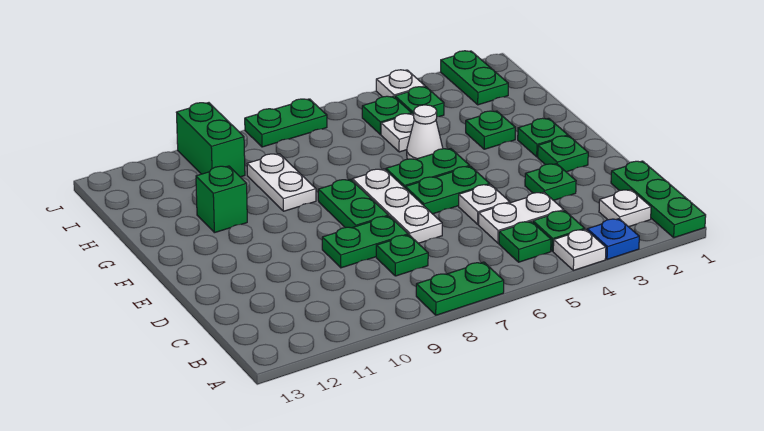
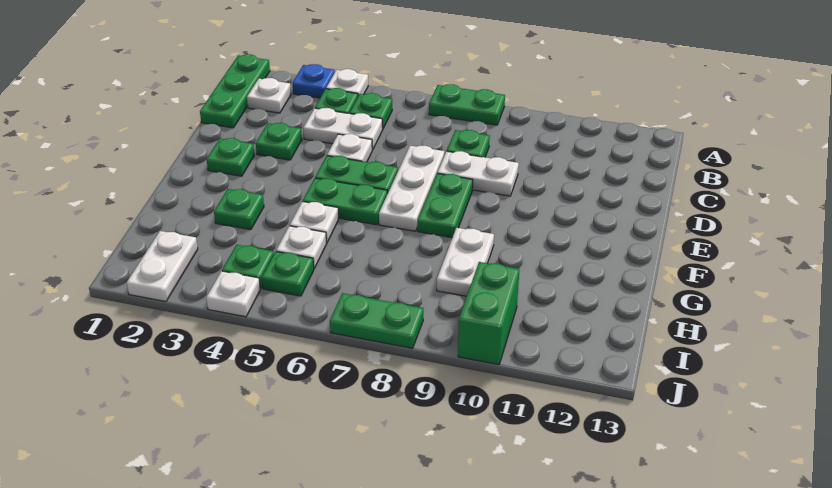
green plate D8:D9 level 1 -> white plate D8:D9 level 1
green plate F2 level 1 -> none
white cone G5 level 1 -> white plate G5 level 1
green brick G11 level 1 -> none
green plate I2:J2 level 1 -> white plate I2:J2 level 1

